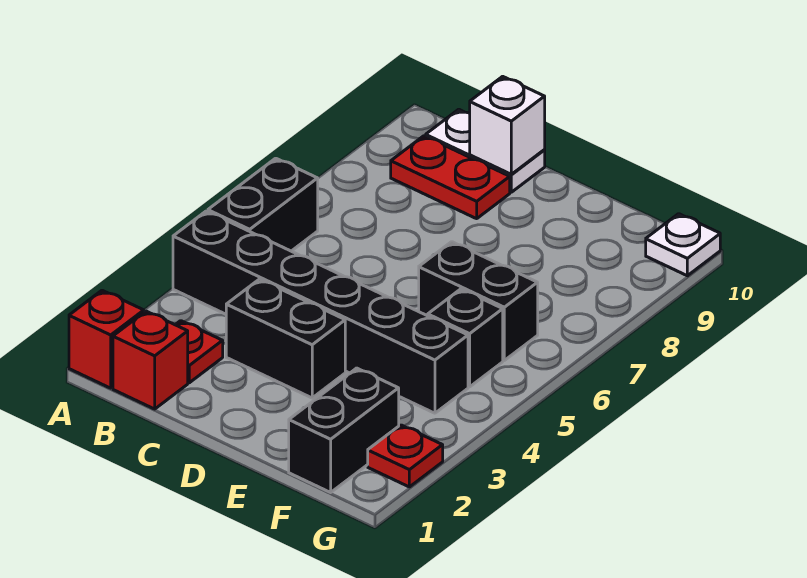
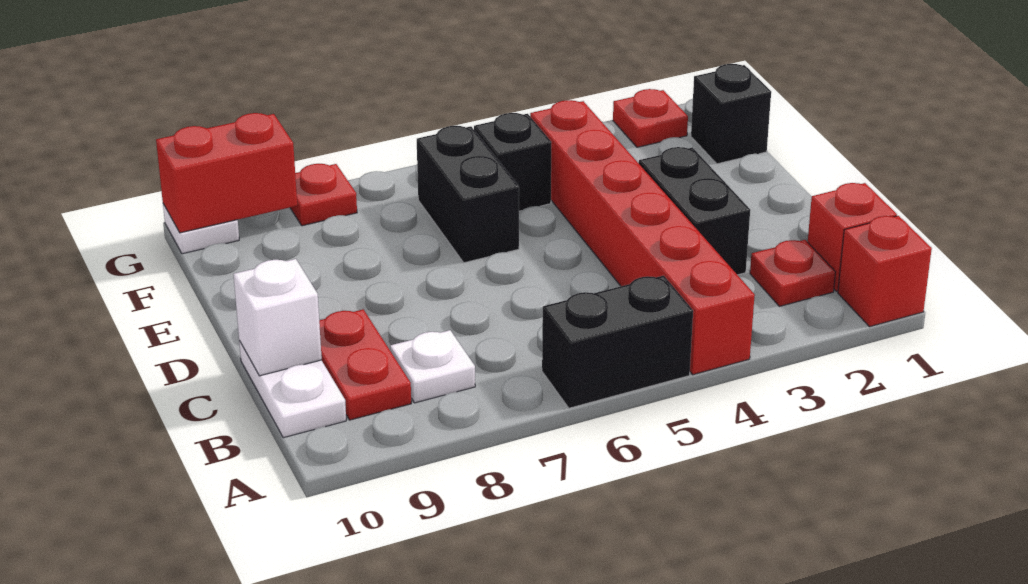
black brick A4:F4 level 1 -> red brick A4:F4 level 1
none -> white plate B8 level 1
black brick F1:F2 level 1 -> black brick F1 level 1
none -> red plate G8 level 1
none -> red brick G9:G10 level 2

